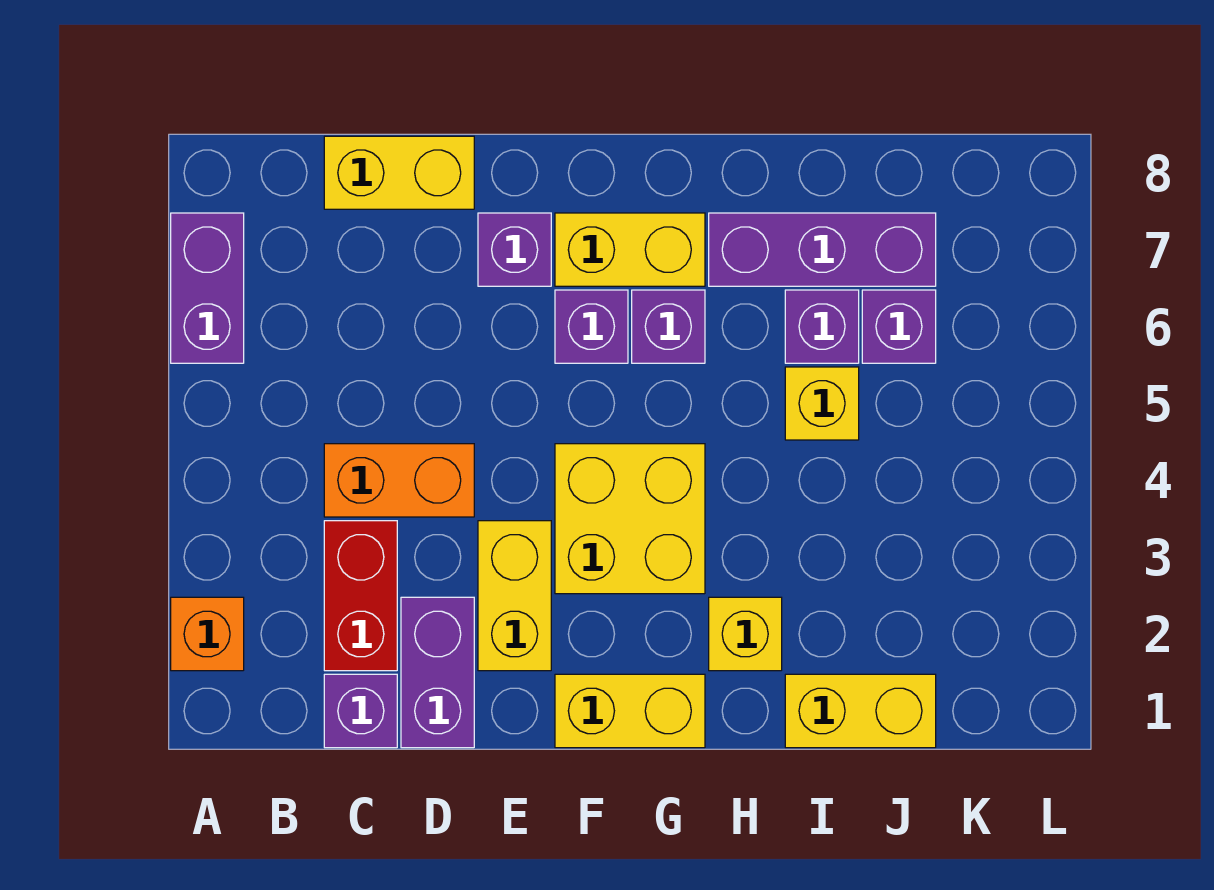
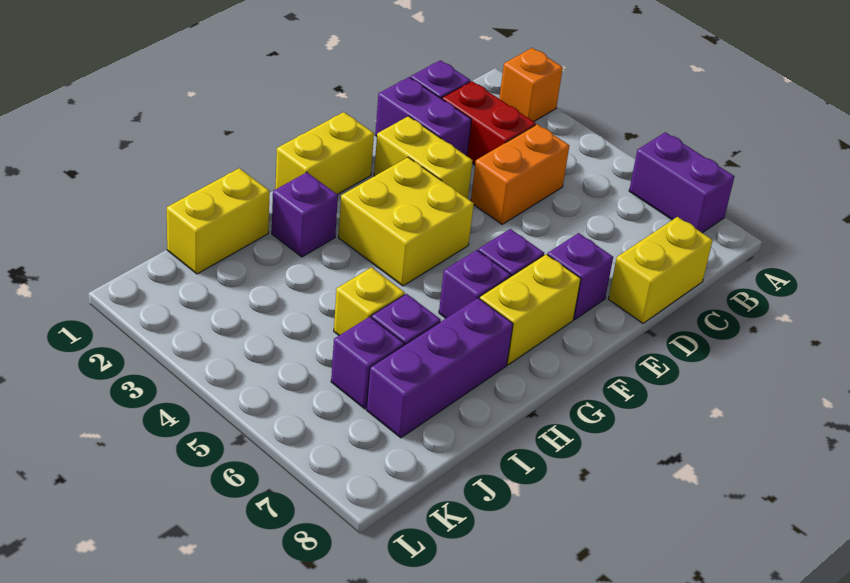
yellow brick H2 level 1 -> purple brick H2 level 1

